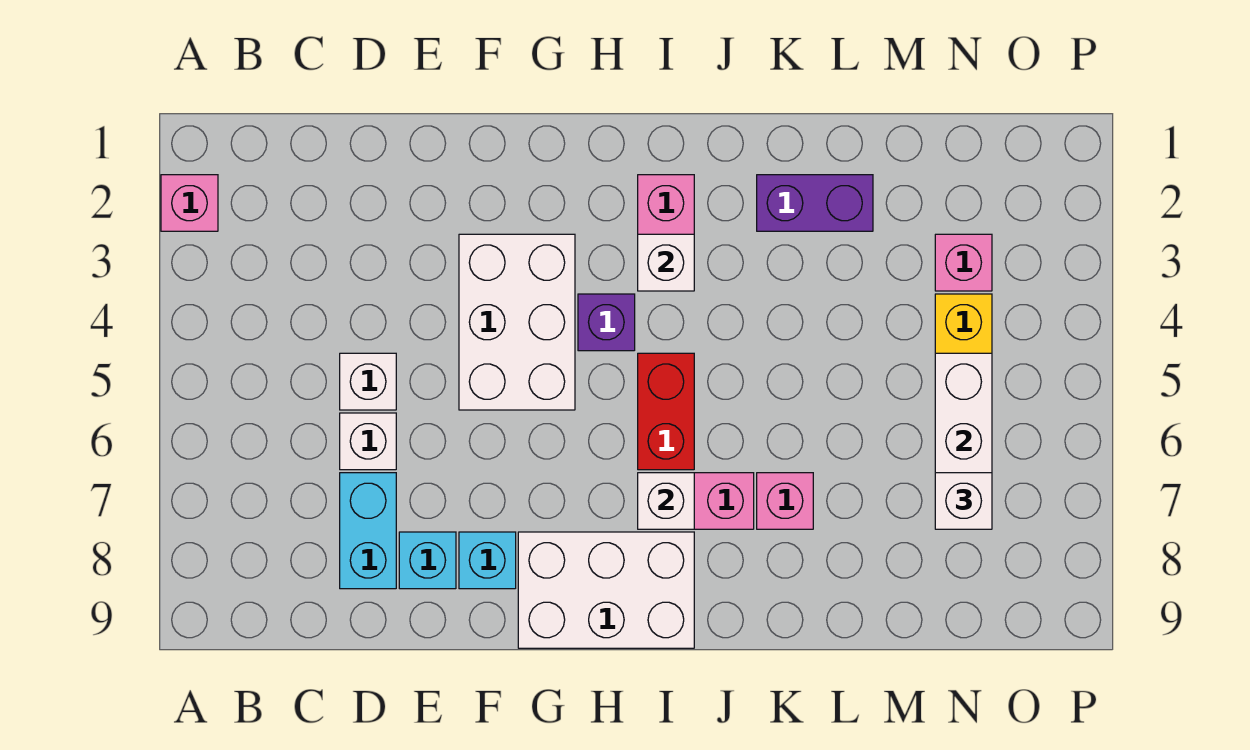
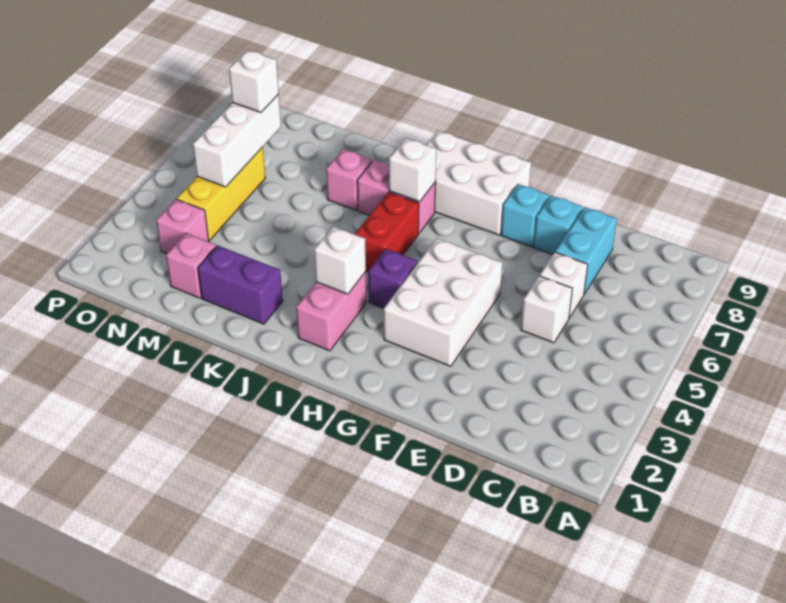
pink brick A2 level 1 -> pink brick M2 level 1

